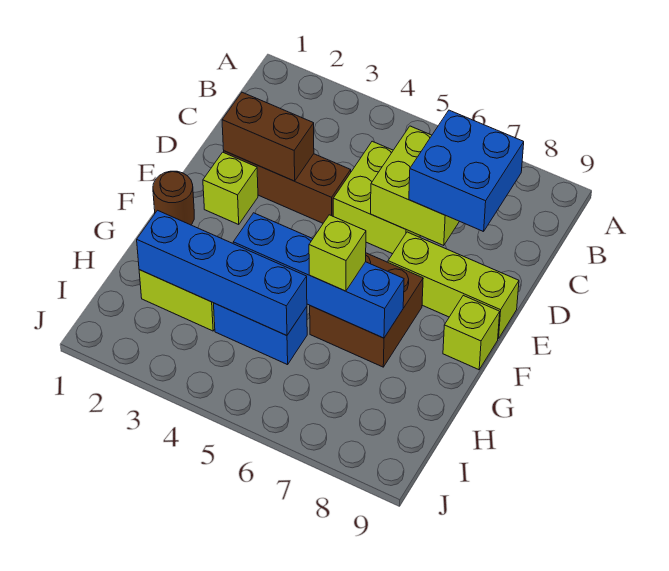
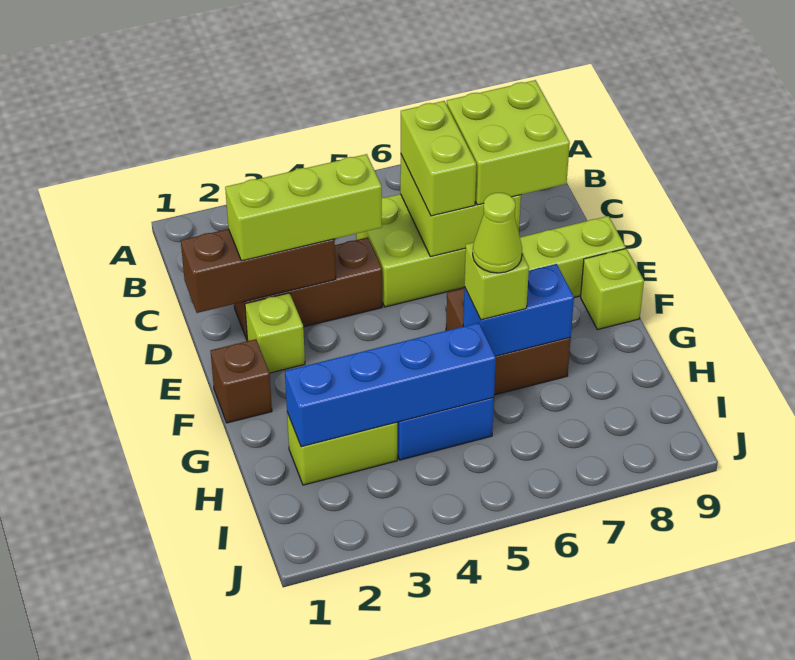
none -> lime brick C6:D6 level 3
blue brick C7:D8 level 3 -> lime brick C7:D8 level 3
brown brick D2:D3 level 2 -> brown brick D1:D3 level 2
none -> lime brick D2:D4 level 3
brown round brick F1 level 1 -> brown brick F1 level 1
blue brick G4:G7 level 2 -> blue brick G6:G7 level 2
none -> lime cone G6 level 4

